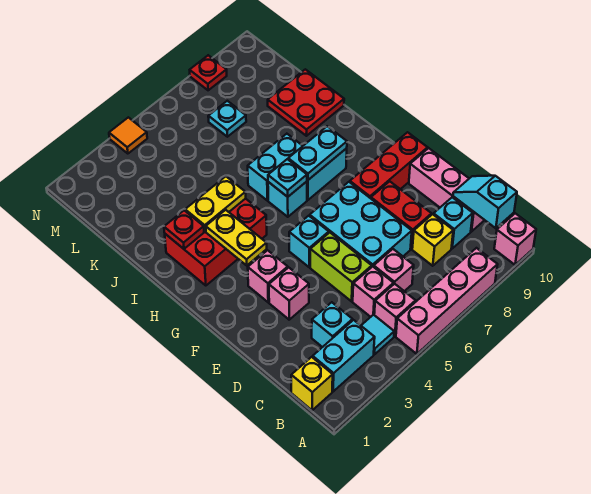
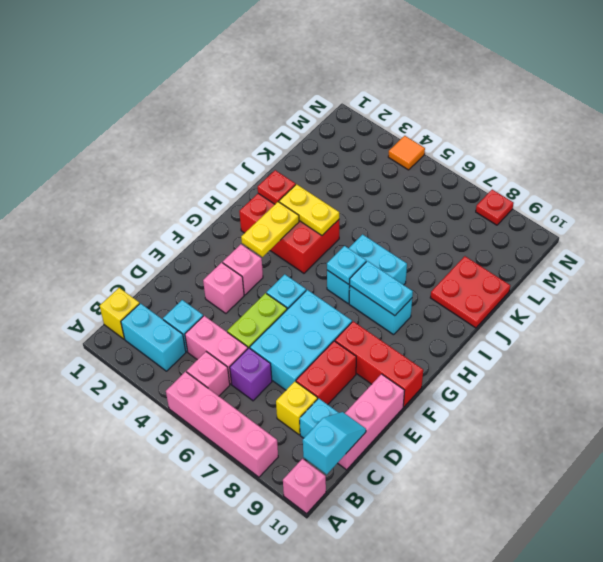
cyan tile B4 level 1 -> none
pink brick C5 level 1 -> pink brick C4:C5 level 1
pink brick C6 level 1 -> purple brick C6 level 1
cyan plate L7 level 1 -> none

